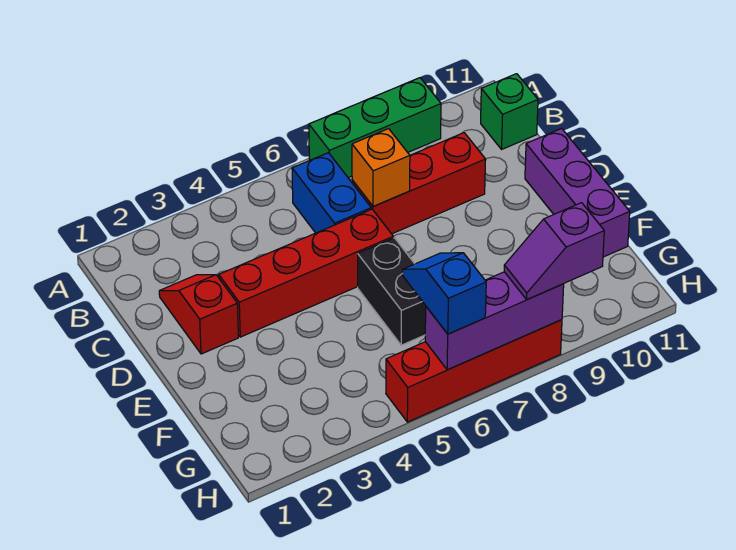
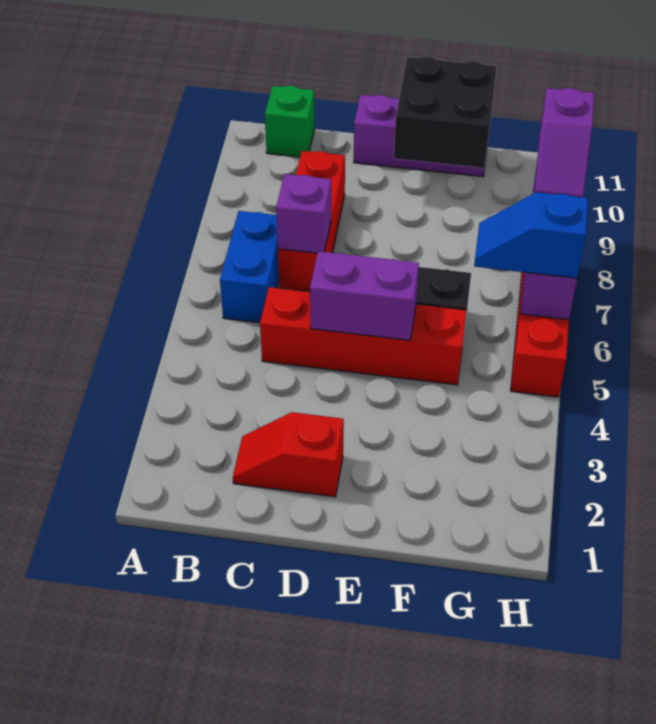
green brick A7:A9 level 1 -> none
blue brick B6:C6 level 1 -> blue brick B6:B7 level 1
orange brick C7 level 2 -> purple brick C7 level 2
red brick D3:D6 level 1 -> red brick C5:F5 level 1
none -> purple brick D5:E5 level 2
none -> black brick E10:F11 level 2

